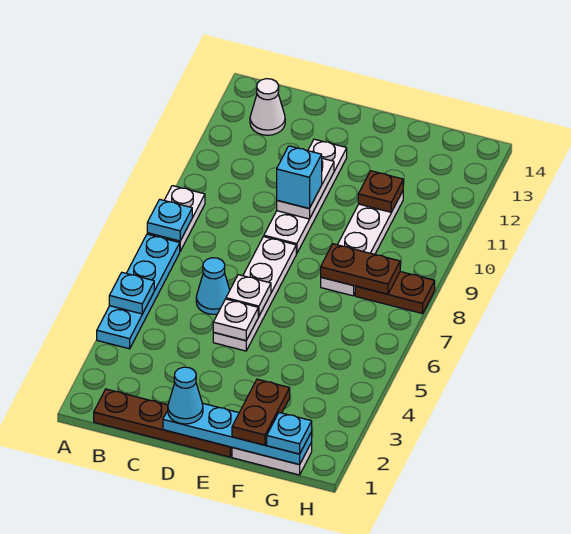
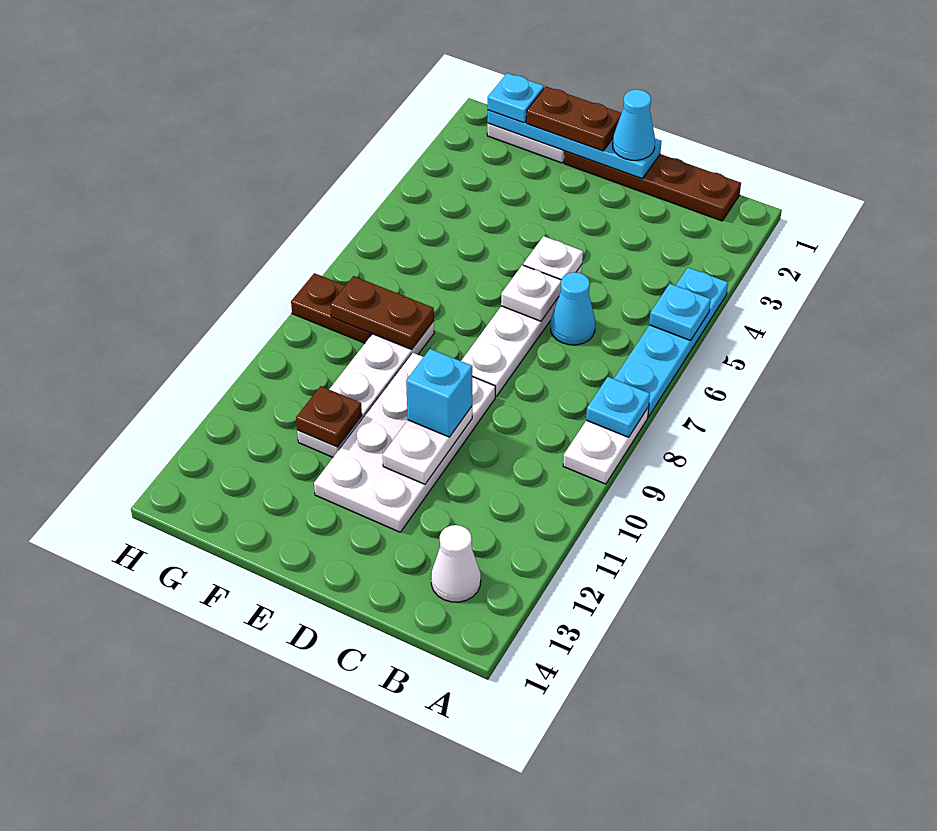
white plate D9:D12 level 1 -> white plate D9:E12 level 1
brown plate F1:F2 level 3 -> brown plate E1:F1 level 3

